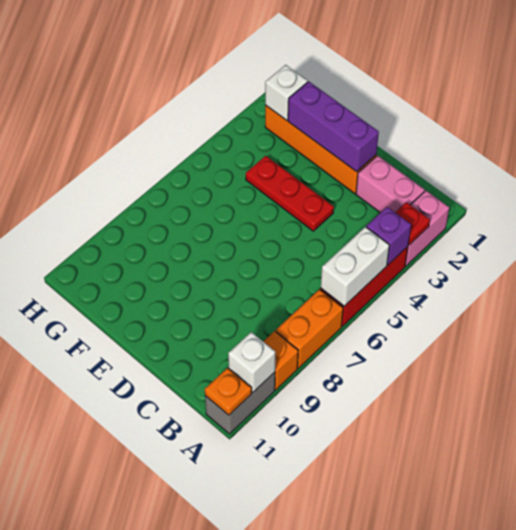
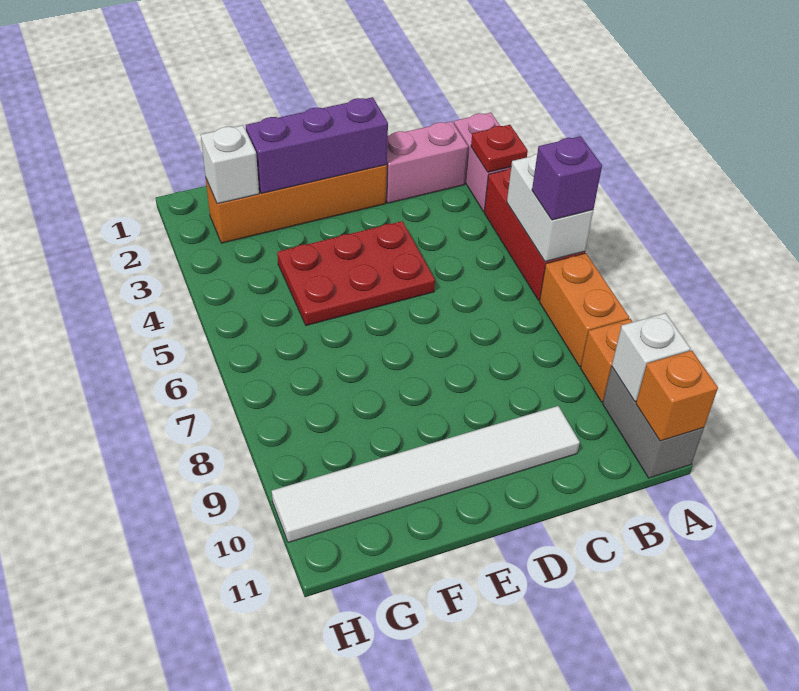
purple brick A4 level 2 -> purple brick A6 level 3
orange plate A11 level 2 -> orange brick A11 level 2
none -> white tile C10:H10 level 1
red plate D4:F4 level 1 -> red plate D4:F5 level 1

